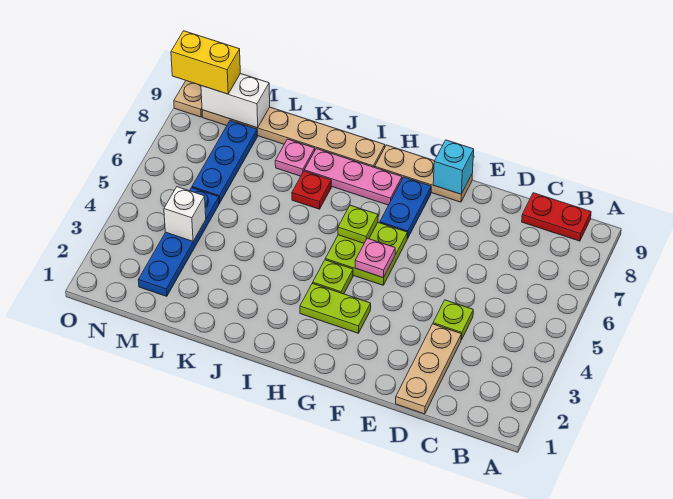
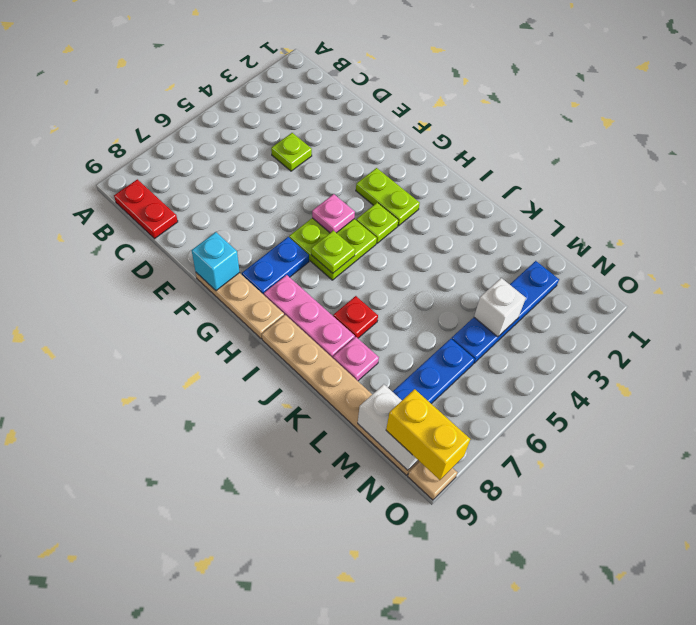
tan plate D1:D3 level 1 -> none

